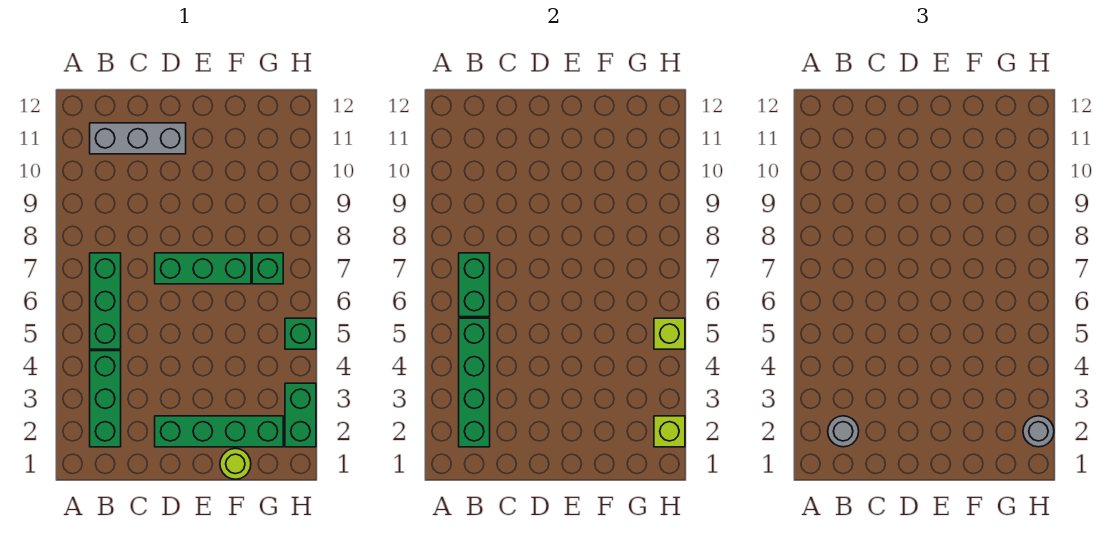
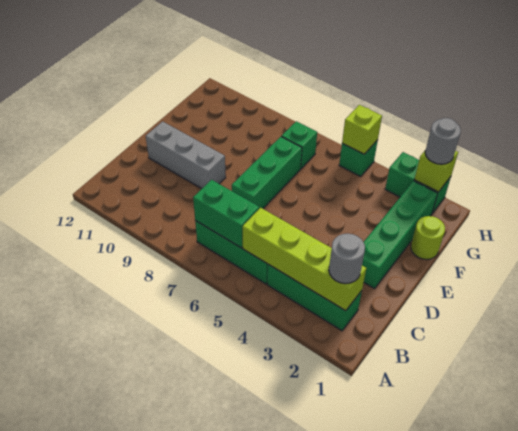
green brick B2:B5 level 2 -> lime brick B2:B5 level 2
grey brick B11:D11 level 1 -> grey brick D9:D11 level 1

